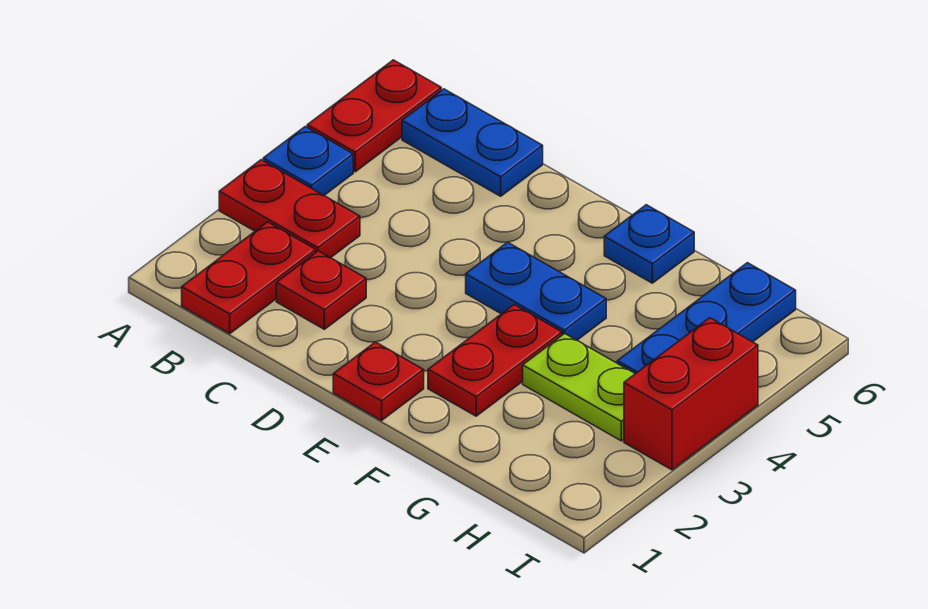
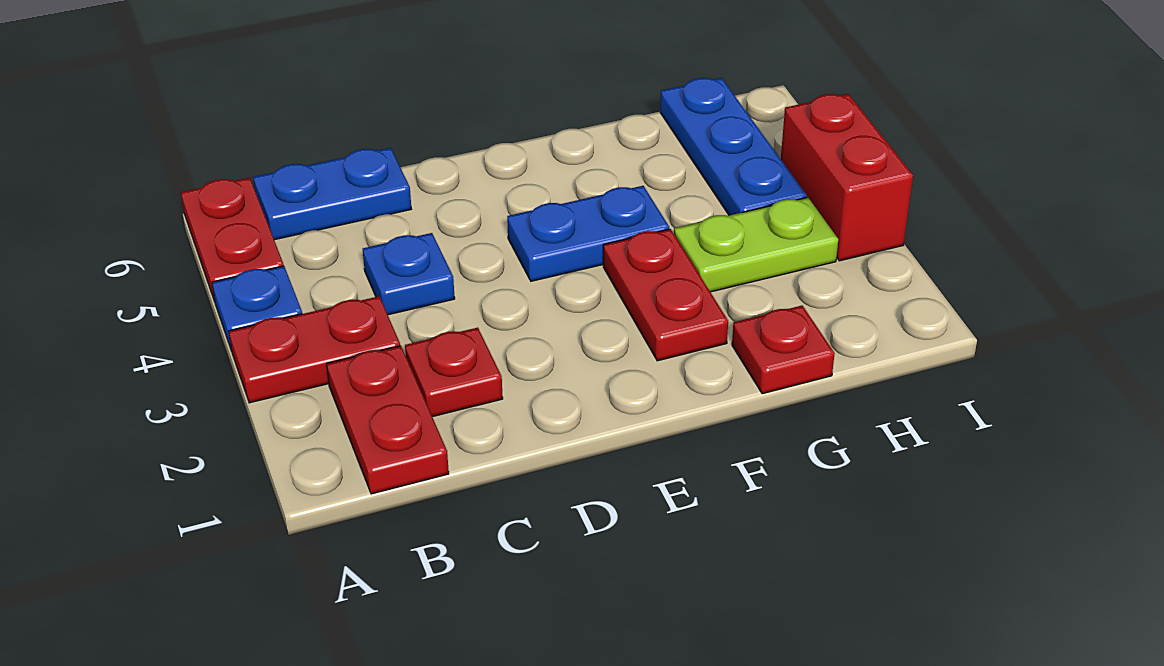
red plate E1 level 1 -> red plate G1 level 1
blue plate F6 level 1 -> blue plate C4 level 1

